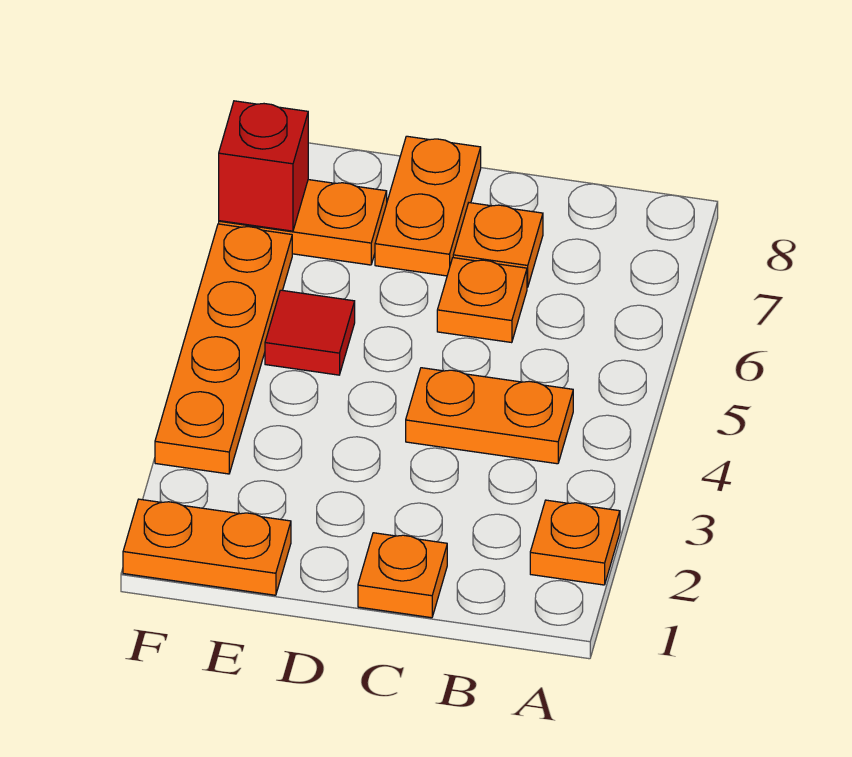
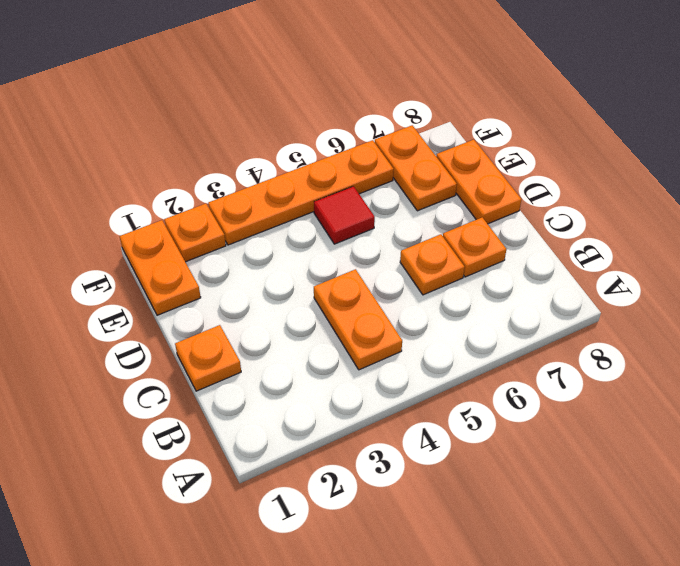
orange plate A2 level 1 -> orange plate F2 level 1
orange plate D7:D8 level 1 -> orange plate D8:E8 level 1
red brick F7 level 2 -> none

